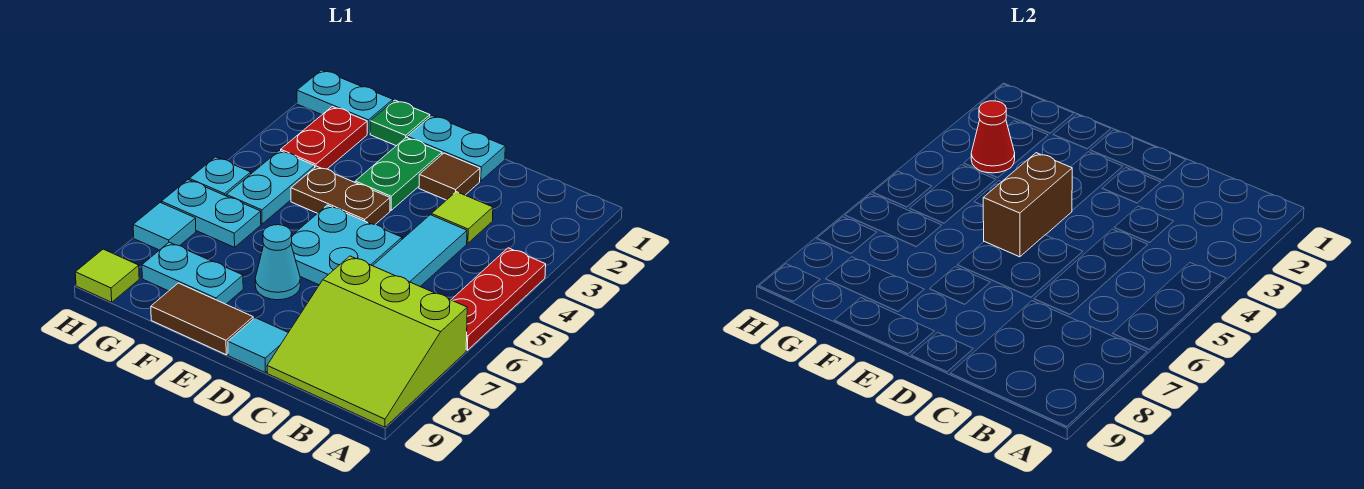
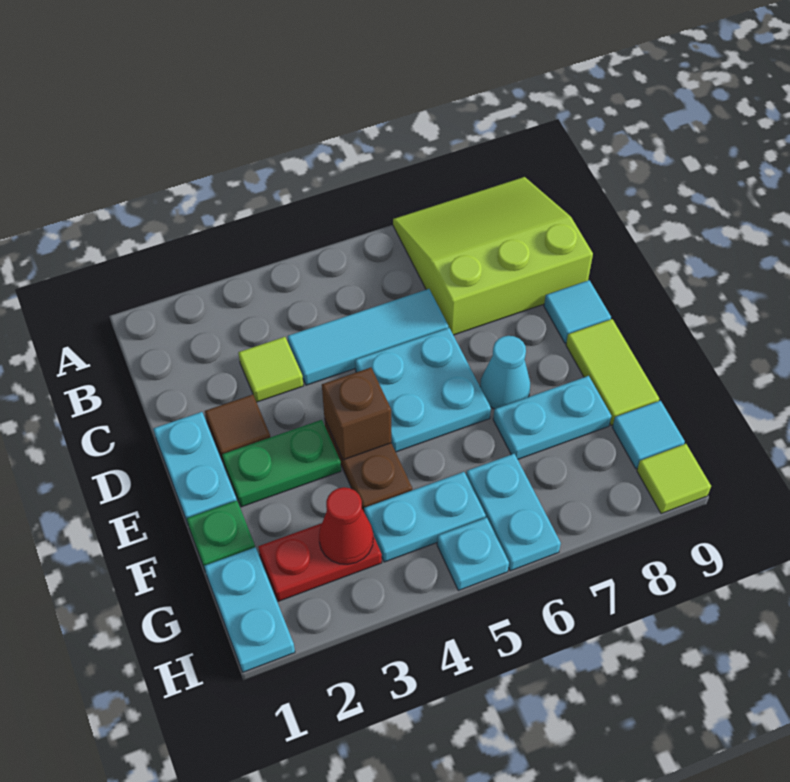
red plate A4:A6 level 1 -> none
lime slope A7:C9 level 1 top 7 -> lime slope A7:C9 level 1 top C
brown brick E4:E5 level 2 -> brown brick E4 level 2
brown tile E9:F9 level 1 -> lime tile E9:F9 level 1
cyan plate F8:G8 level 1 -> cyan plate F7:F8 level 1
cyan tile H7 level 1 -> cyan tile G9 level 1

